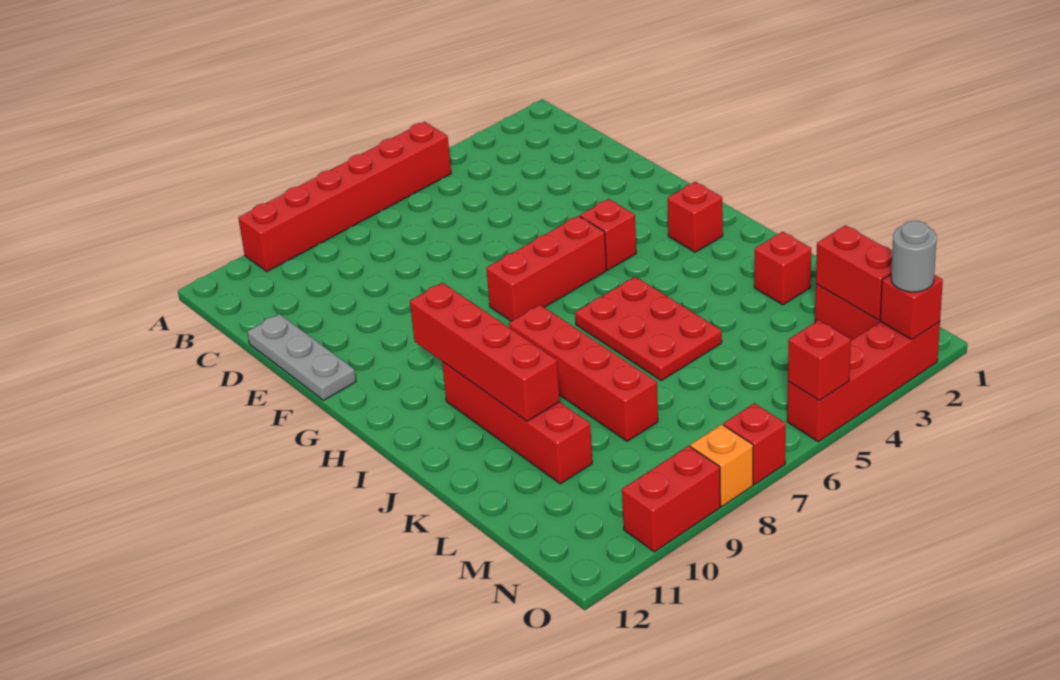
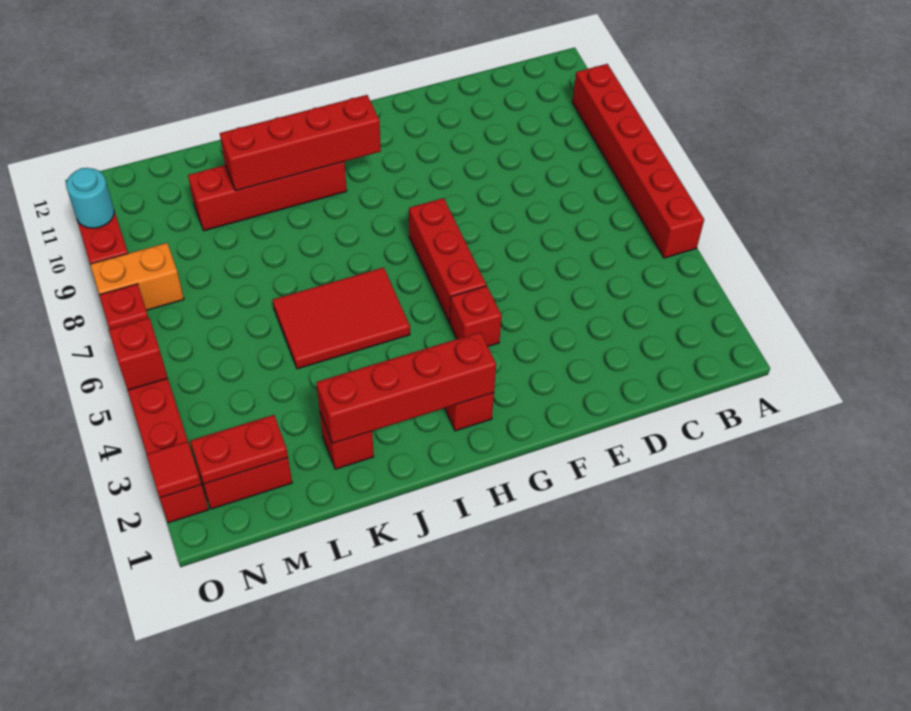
grey plate D12:F12 level 1 -> none
red plate I5:K6 level 1 -> red tile I5:K6 level 1
red brick I8:L8 level 1 -> red brick H2:K2 level 2
red brick M2:N2 level 2 -> red plate M2:N2 level 2
red brick O2 level 2 -> red tile O2 level 2
grey round brick O2 level 3 -> none
orange brick O8 level 1 -> orange brick N8:O8 level 1
none -> cyan round brick O10 level 2

